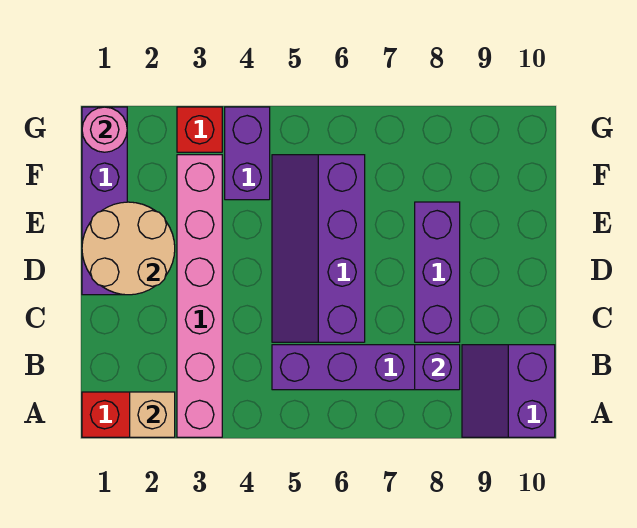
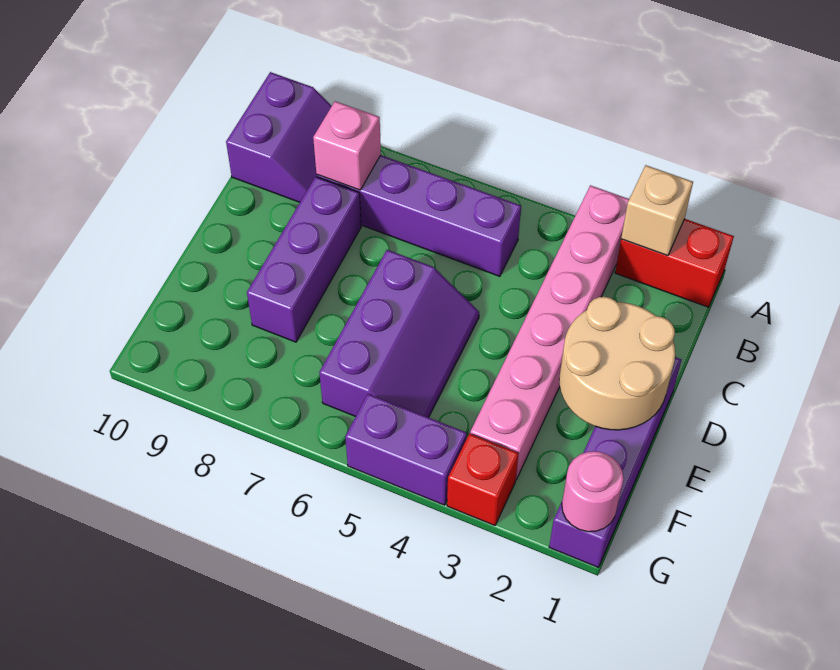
purple brick B8 level 2 -> pink brick B8 level 2
purple slope C5:F6 level 1 top 6 -> purple slope D5:F6 level 1 top 6
purple brick F4:G4 level 1 -> purple brick G4:G5 level 1

